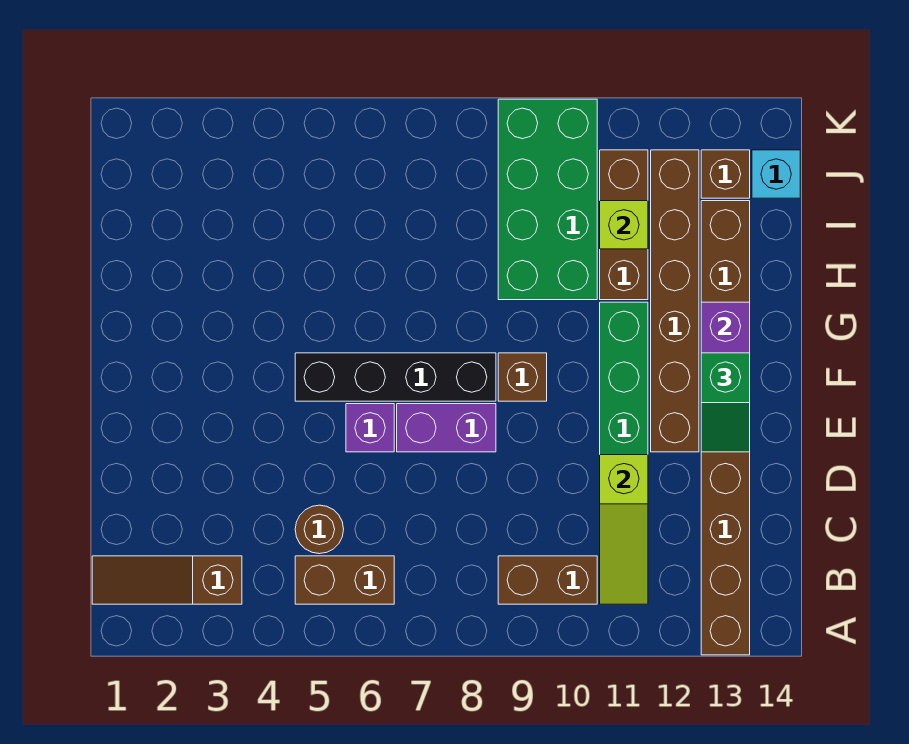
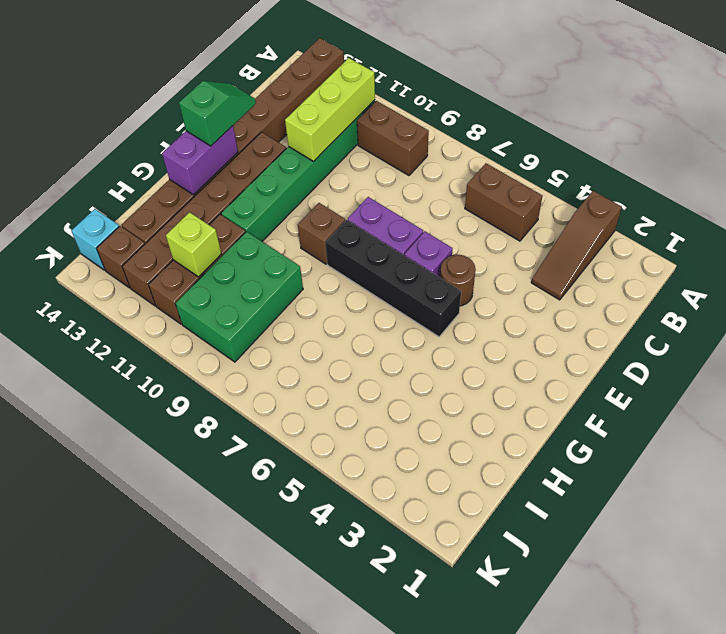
brown slope B1:B3 level 1 top 3 -> brown slope A3:C3 level 1 top A
lime slope B11:D11 level 2 top D -> lime brick B11:D11 level 2
brown round brick C5 level 1 -> brown round brick E5 level 1
green brick H9:K10 level 1 -> green brick H9:J10 level 1

